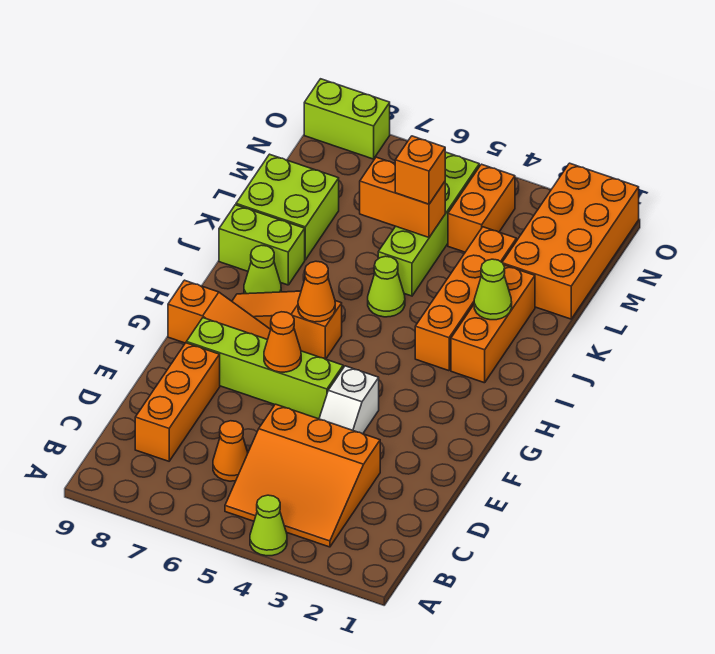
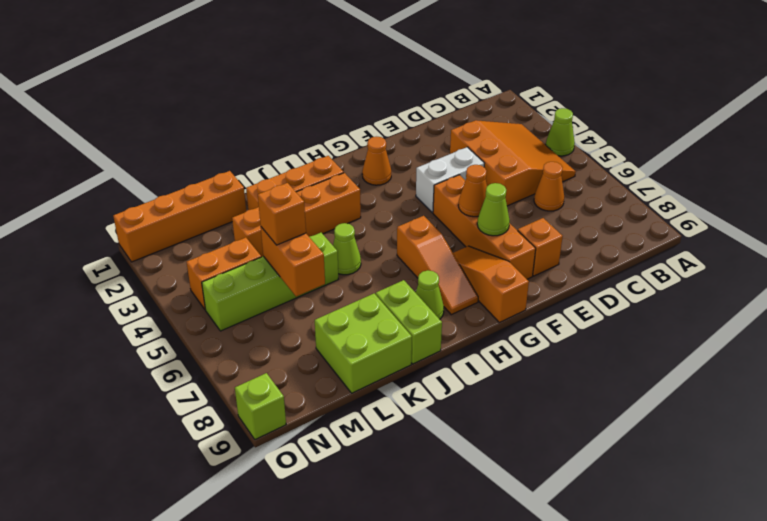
orange brick C8:E8 level 1 -> orange brick E8 level 1
white slope E4:F4 level 1 top F -> white brick E4:F4 level 1
lime brick F5:F8 level 1 -> orange brick F5:F8 level 1
orange cone H6 level 2 -> orange cone G2 level 1
lime cone J2 level 2 -> lime cone F7 level 2
orange brick L1:O2 level 1 -> orange brick L1:O1 level 1
lime brick O8:O9 level 1 -> lime brick O9 level 1

